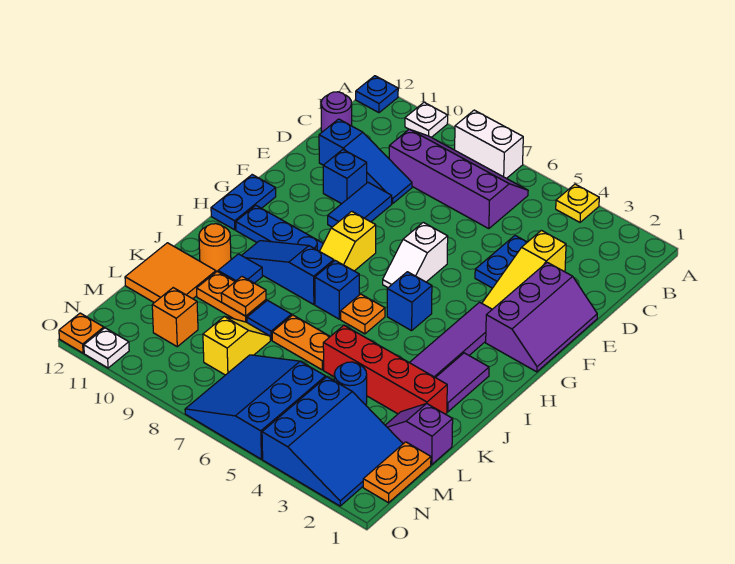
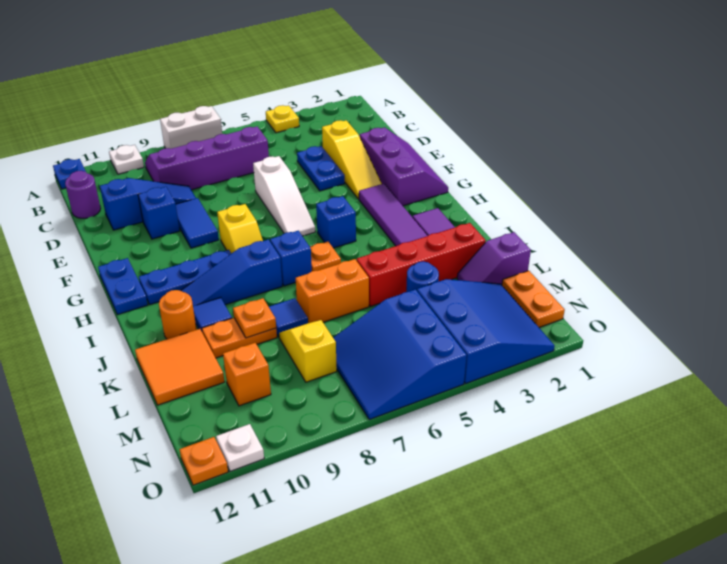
white slope F6:G6 level 1 top F -> white slope E6:G6 level 1 top E
orange plate K6:K7 level 1 -> orange brick K6:K7 level 1

